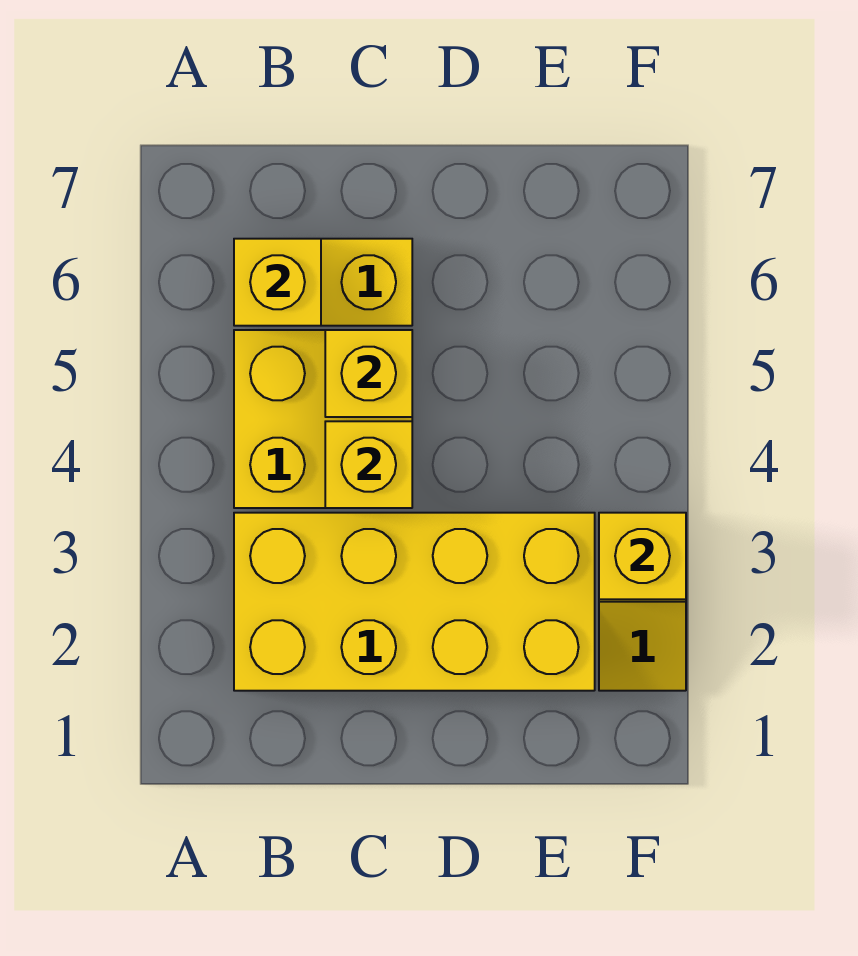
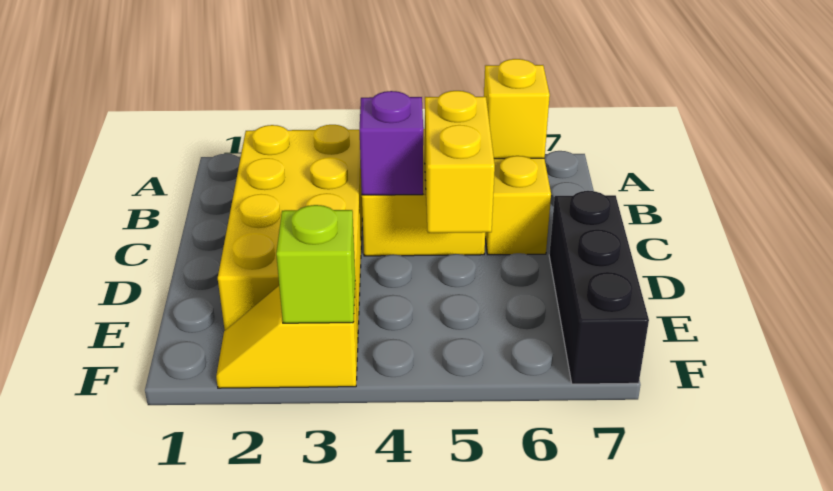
yellow brick C4 level 2 -> purple brick C4 level 2
yellow brick C5 level 2 -> yellow brick C5:D5 level 2
none -> black brick D7:F7 level 1
yellow brick F3 level 2 -> lime brick F3 level 2

